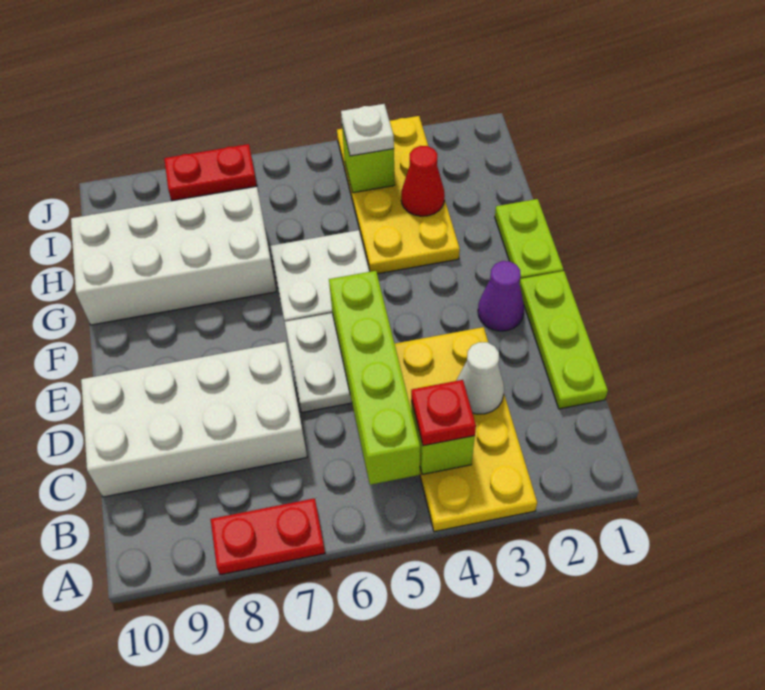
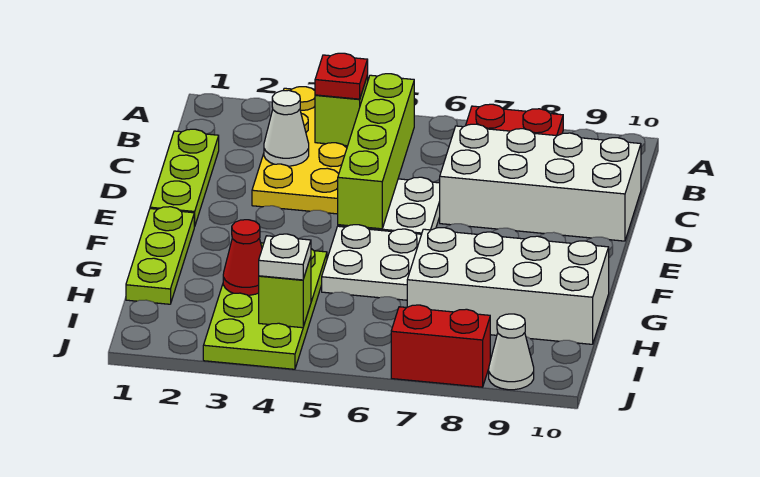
purple cone E2 level 1 -> none
lime plate F1:G1 level 1 -> lime plate F1:H1 level 1
yellow plate G3:J4 level 1 -> lime plate G3:J4 level 1
red plate J7:J8 level 1 -> red brick J7:J8 level 1
none -> white cone J9 level 1

